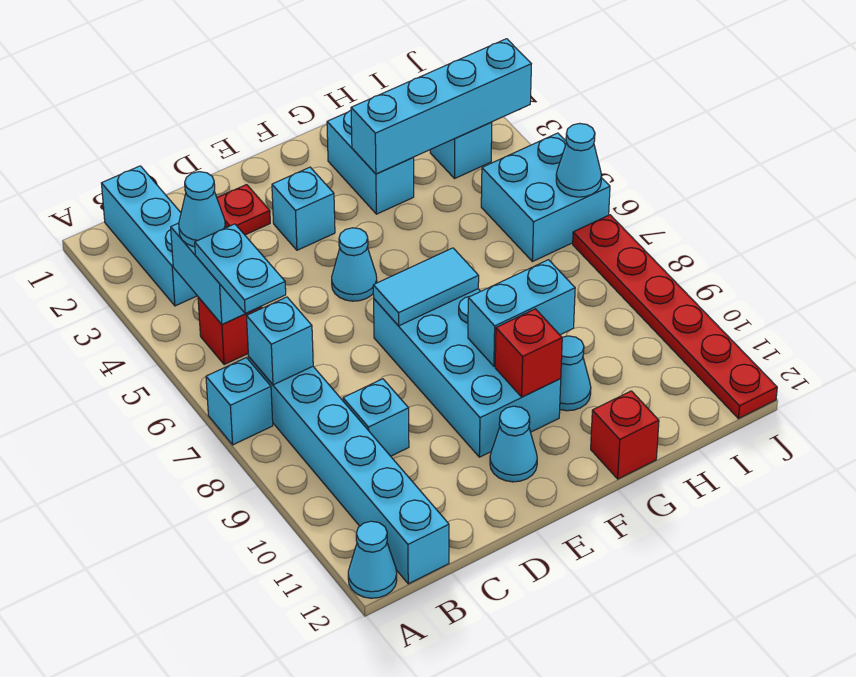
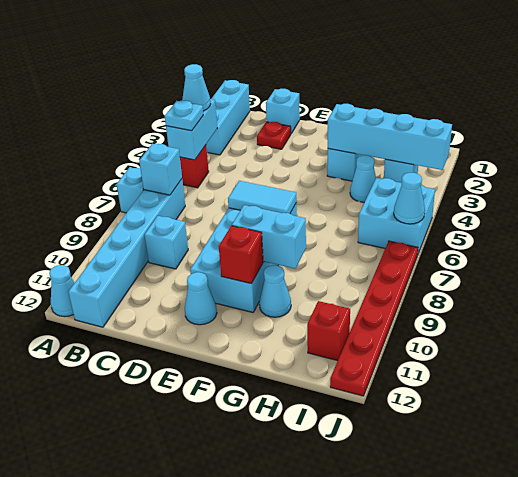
cyan plate B5:B6 level 3 -> cyan plate B5 level 3
cyan brick E3 level 1 -> cyan brick D1 level 1
cyan cone E5 level 1 -> cyan cone H4 level 1
red brick G12 level 1 -> red brick I11 level 1

